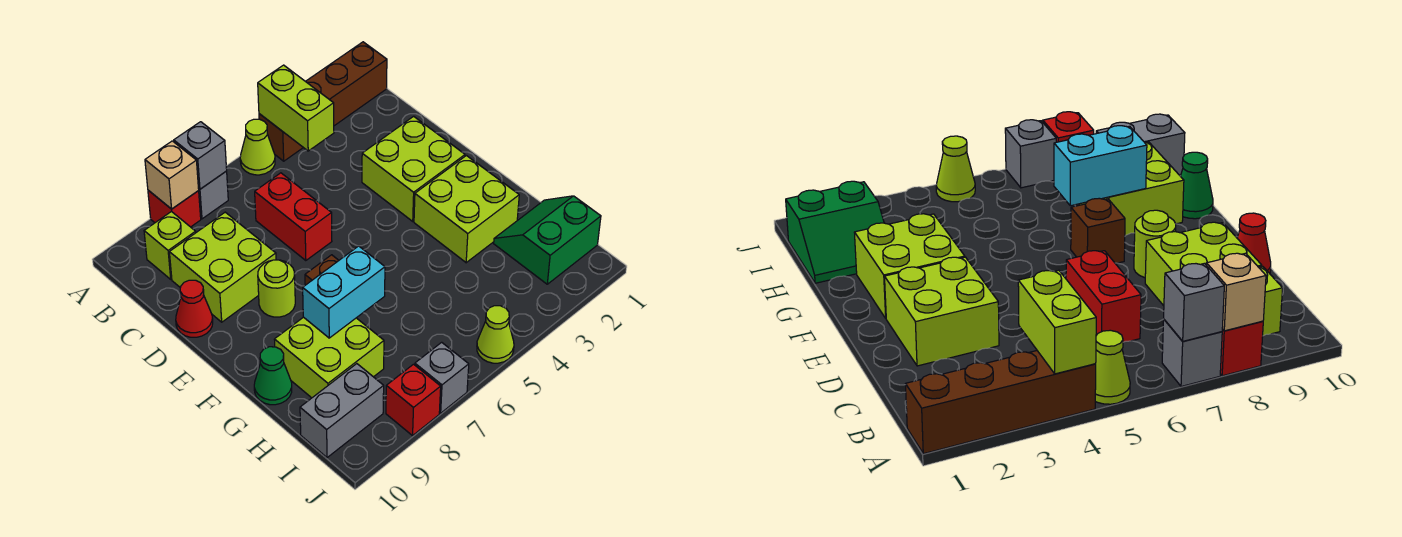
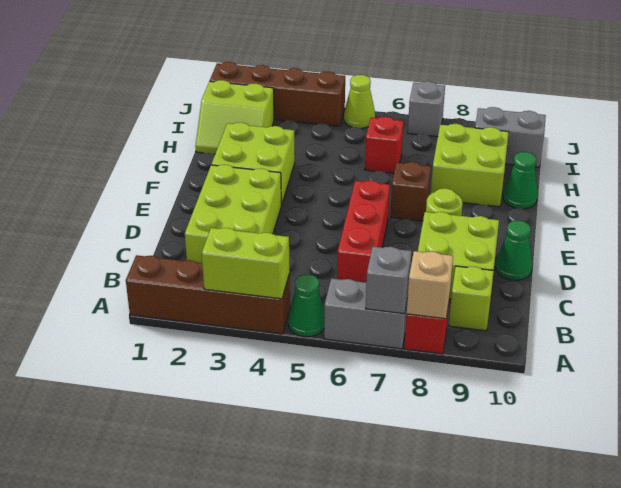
lime brick A4:B4 level 2 -> lime brick A3:A4 level 2
lime cone A5 level 1 -> green cone A5 level 1
grey brick A7 level 1 -> grey brick A6:A7 level 1
red brick C6:D6 level 1 -> red brick C6:E6 level 1
lime brick D2:E3 level 1 -> lime brick C2:E3 level 1
red cone D10 level 1 -> green cone D10 level 1
cyan brick G7:G8 level 2 -> none
green slope H1:I2 level 1 top I -> lime slope H1:I2 level 1 top I
none -> brown brick J1:J4 level 1
red brick J8 level 1 -> red brick H6 level 1

